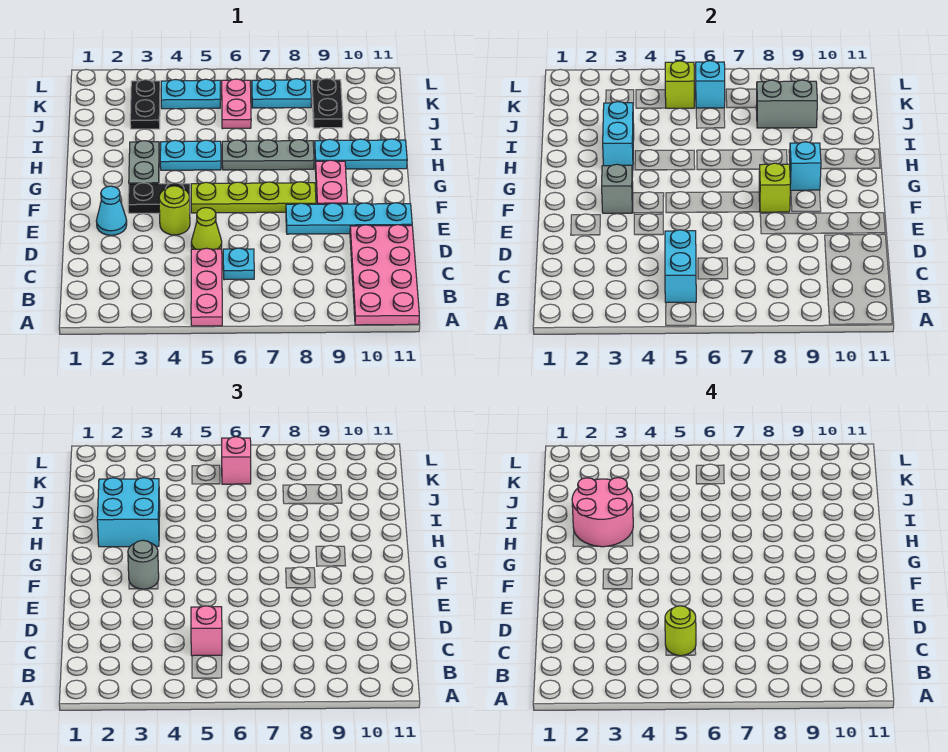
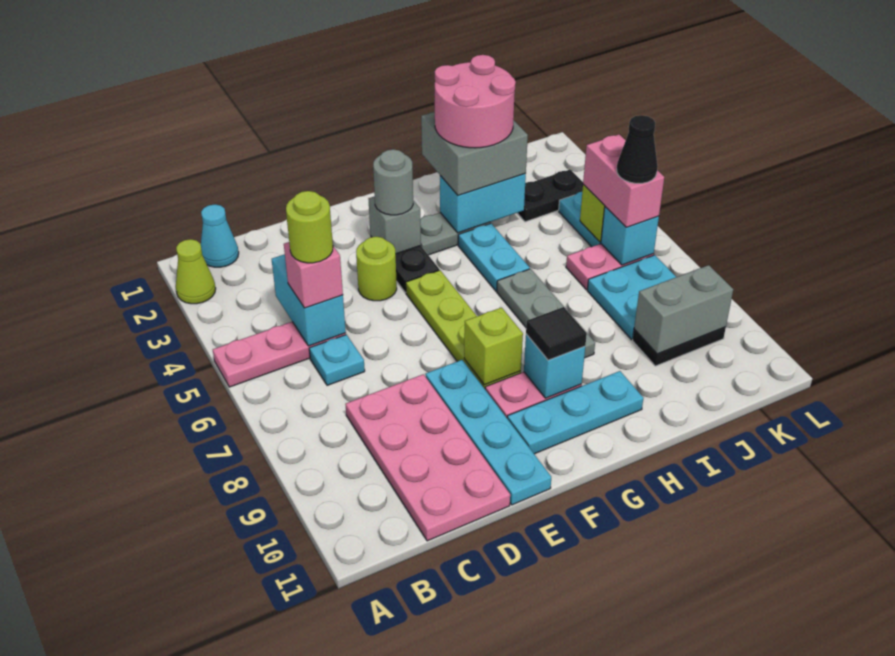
pink plate A10:D11 level 1 -> pink plate C8:D11 level 1
cyan brick B5:C5 level 2 -> cyan brick C4:C5 level 2
lime cone D5 level 1 -> lime cone A2 level 1
cyan cone E2 level 1 -> cyan cone B1 level 1
none -> black tile G9 level 3
cyan brick H2:I3 level 3 -> grey brick H2:I3 level 3
cyan plate H9:H11 level 1 -> cyan plate F10:H10 level 1
grey brick J8:J9 level 2 -> grey brick J9:K9 level 2
pink brick K6 level 3 -> pink brick K5:K6 level 3
none -> black cone K6 level 4
cyan plate K7:K8 level 1 -> cyan plate J7:K8 level 1

